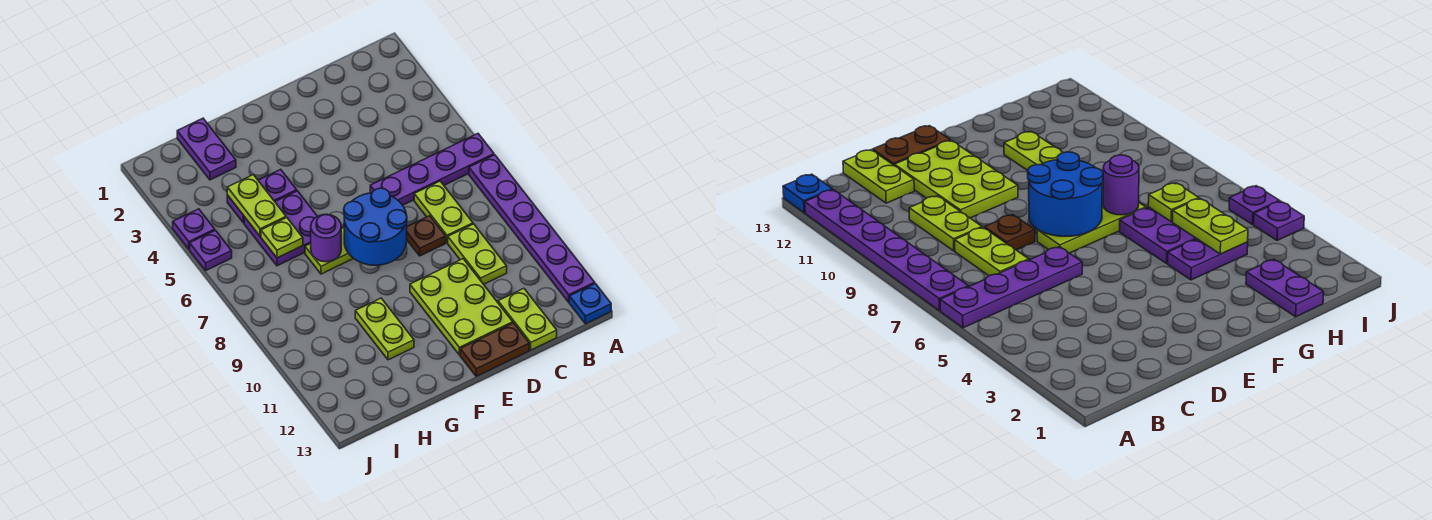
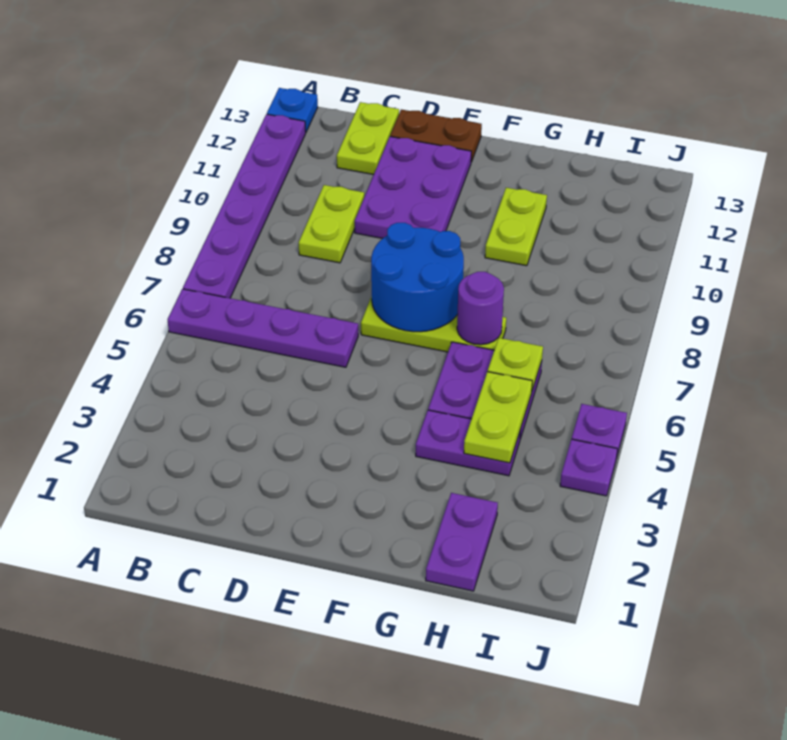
lime plate C7:C8 level 1 -> none
brown plate D8 level 1 -> none
lime plate D10:E12 level 1 -> purple plate D10:E12 level 1

